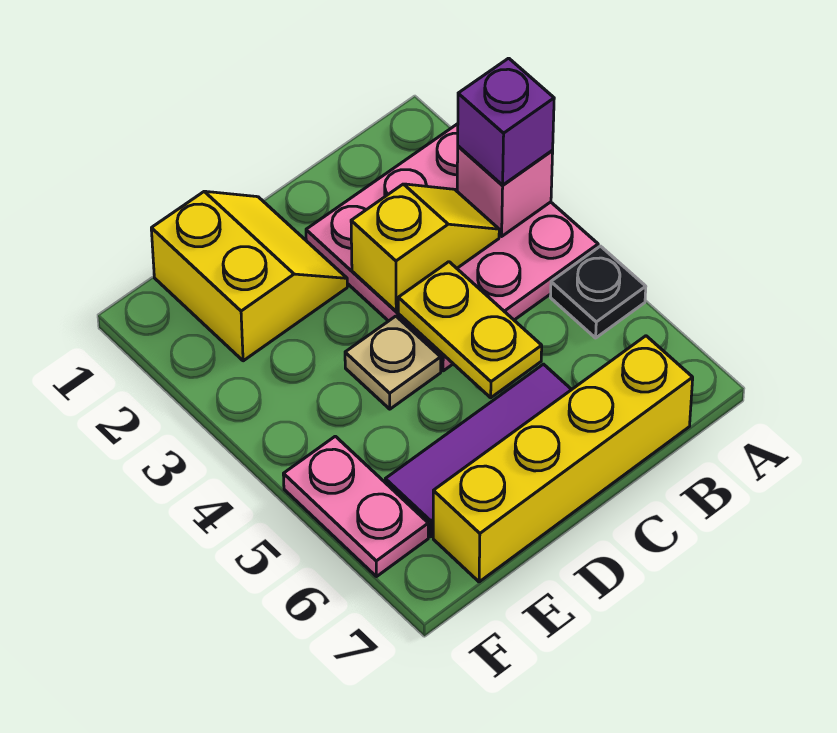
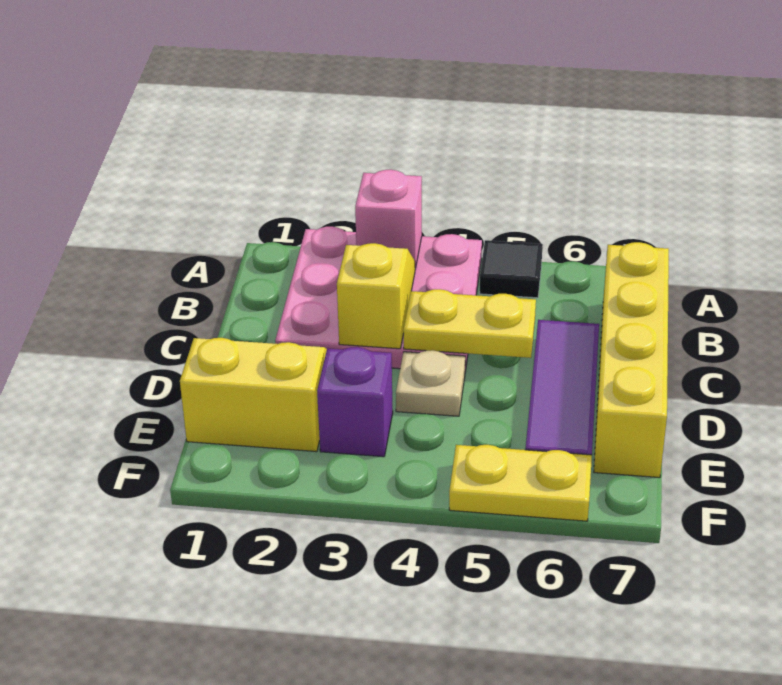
purple brick A3 level 3 -> purple brick E3 level 1
black plate A5 level 1 -> black tile A5 level 1
pink plate F5:F6 level 1 -> yellow plate F5:F6 level 1

